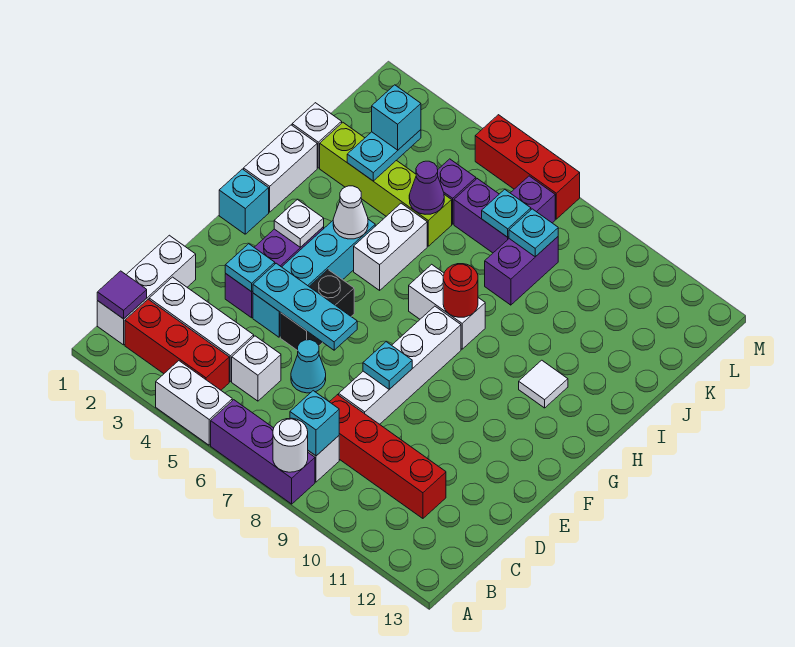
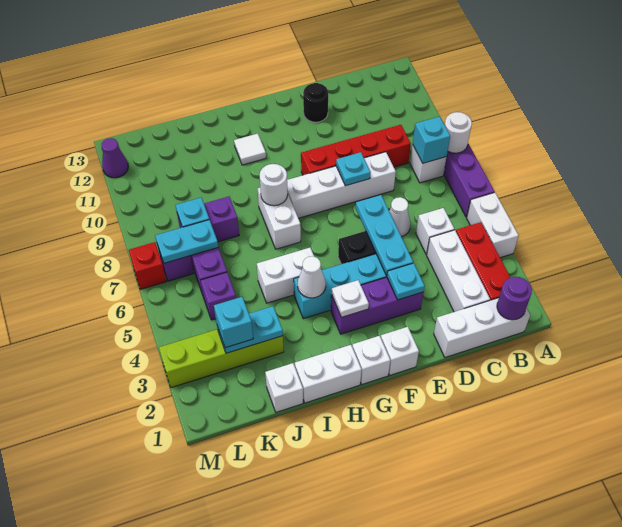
purple tile B1 level 2 -> purple round brick B1 level 2
red brick C8:C11 level 1 -> red brick C9:F9 level 1
cyan cone D6 level 1 -> white cone D6 level 1
none -> black round brick E12 level 1
none -> white brick F1 level 1
cyan brick G1 level 1 -> white brick G1 level 1
red round brick H8 level 2 -> white round brick H8 level 2
lime brick J2:J5 level 1 -> lime brick J3:M3 level 1
purple cone J5 level 2 -> purple cone M12 level 1
cyan plate K7 level 2 -> cyan plate K7:L7 level 2
red brick M5:M7 level 1 -> red brick M7 level 1

